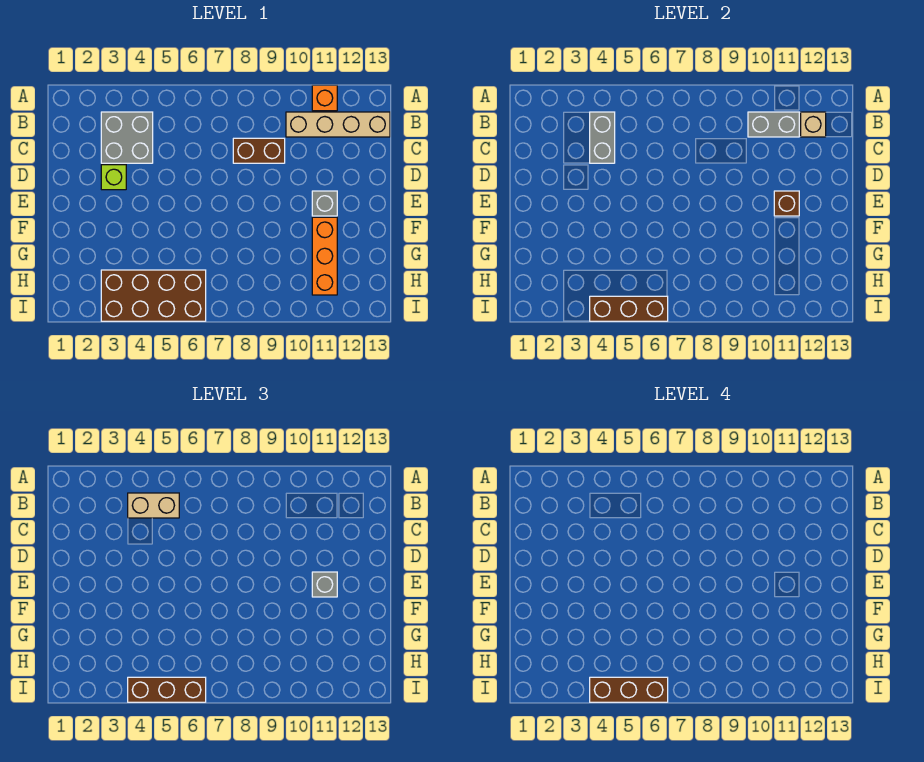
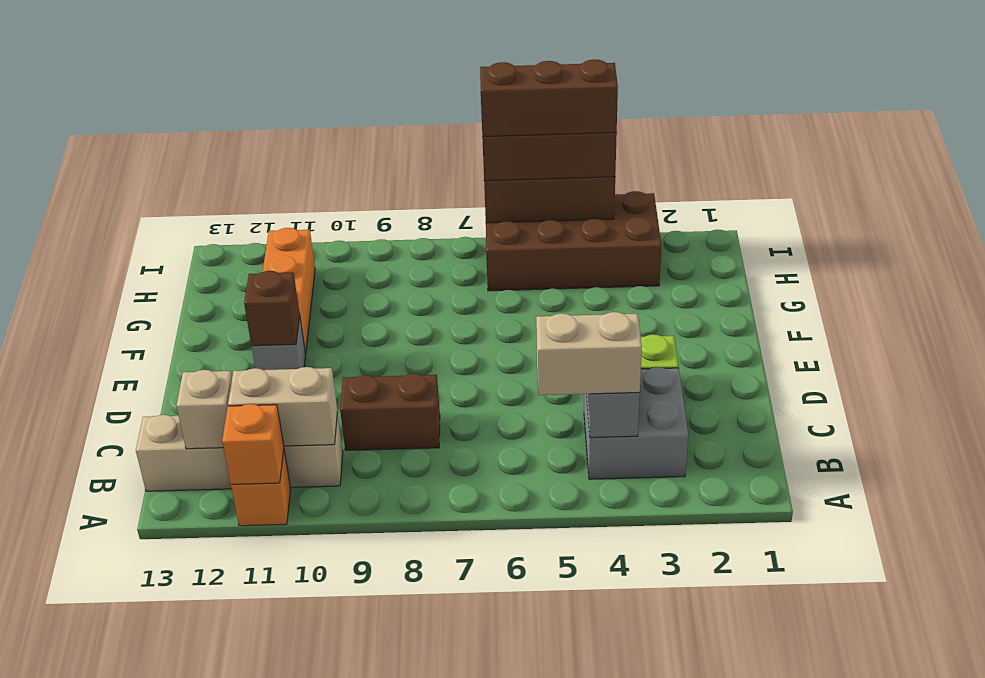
none -> orange brick A11 level 2
grey brick B10:B11 level 2 -> tan brick B10:B11 level 2
grey brick E11 level 3 -> none

